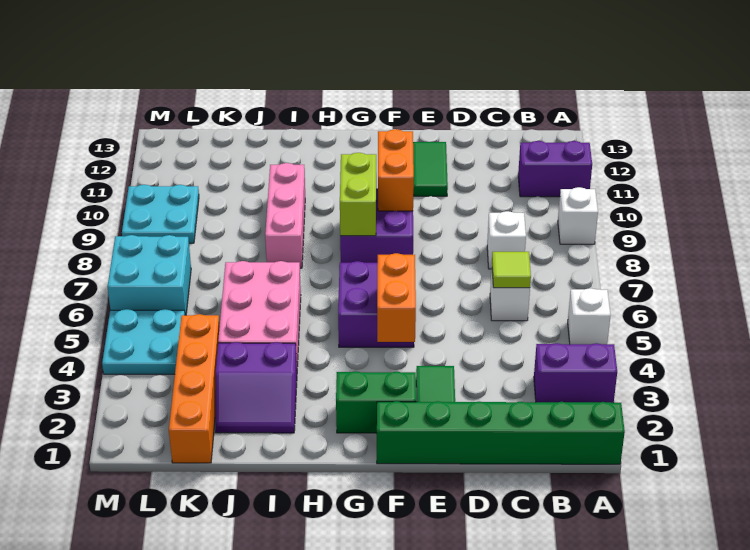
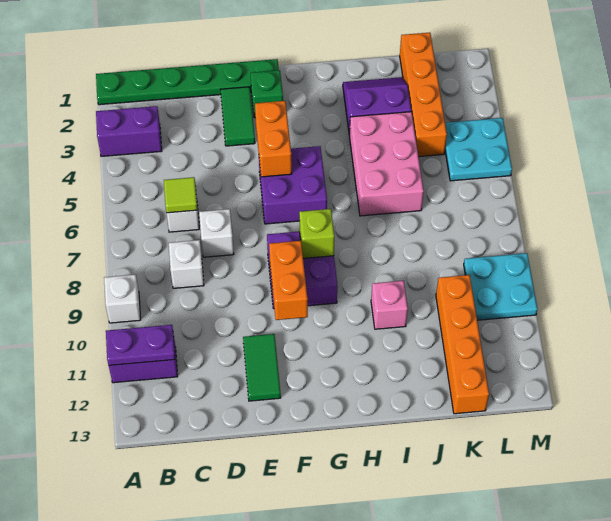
green brick A1:F1 level 1 -> green plate A1:F1 level 1
white brick A5 level 1 -> white brick D7 level 1
none -> purple plate A11:B11 level 2
green brick F2:G2 level 1 -> green brick F2 level 1
lime brick G8:G9 level 2 -> lime brick G8 level 2
pink brick I8:I10 level 1 -> pink brick I10 level 1
none -> orange brick K10:K13 level 1
cyan brick L6:M7 level 1 -> none

